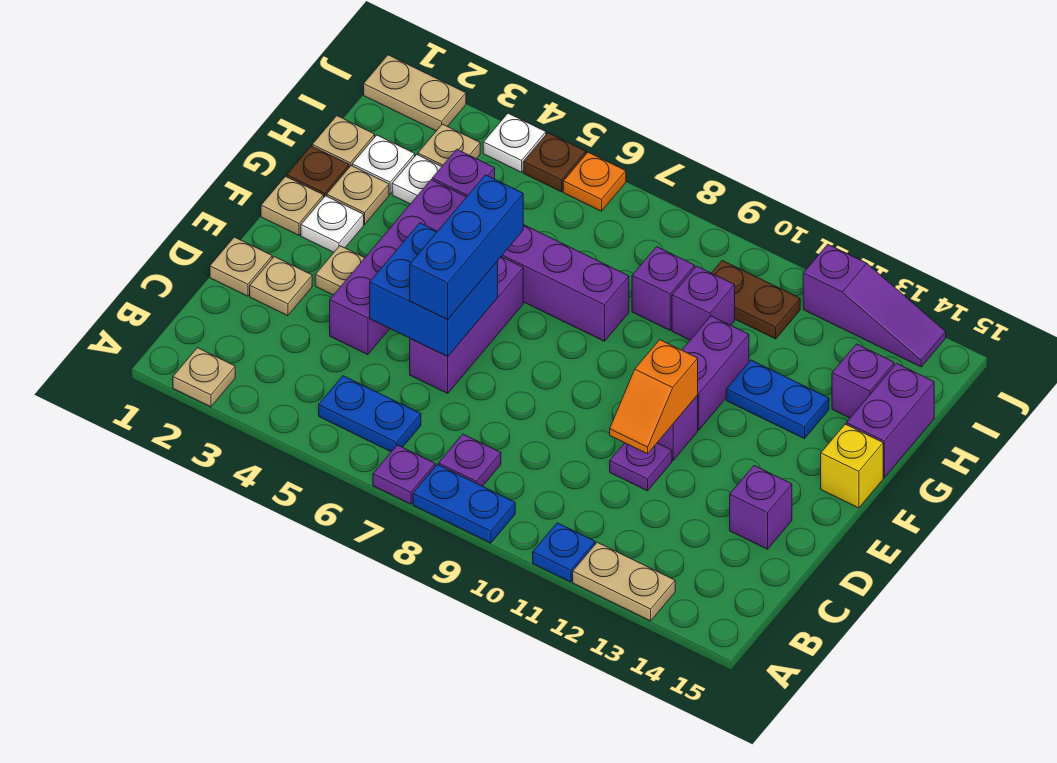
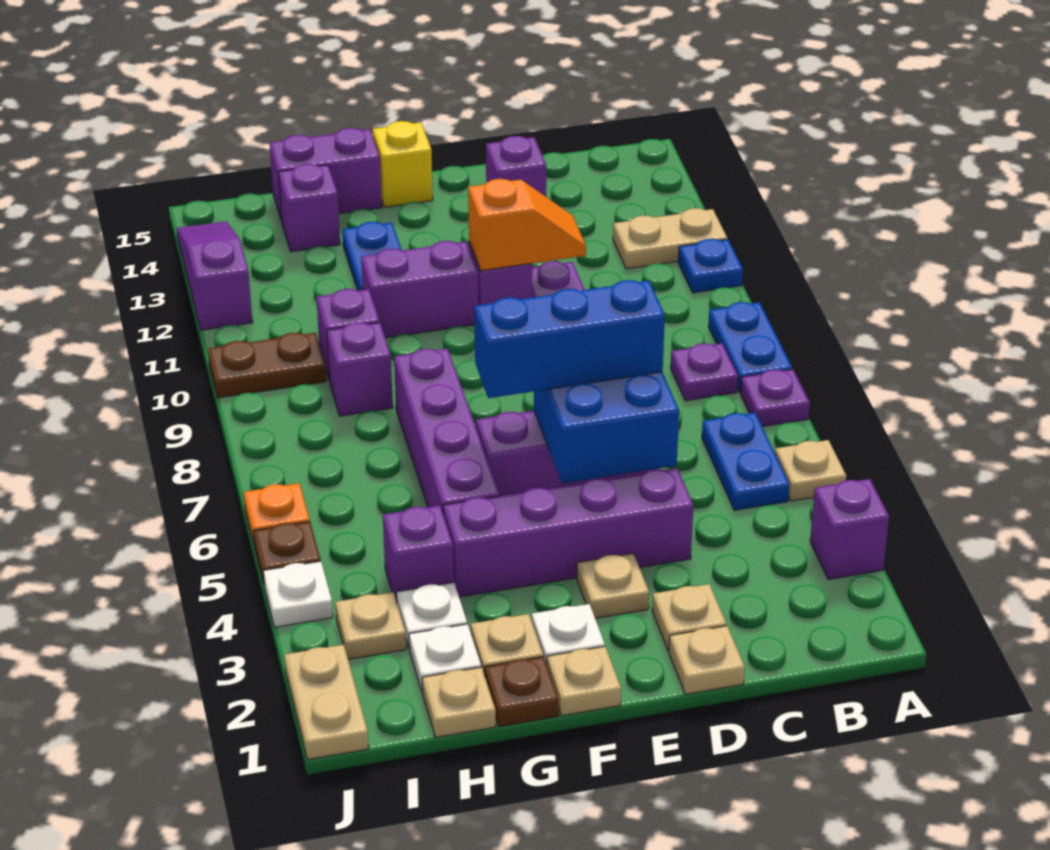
tan plate A2 level 1 -> tan plate A5 level 1
none -> purple brick A3 level 1
tan plate A12:A13 level 1 -> tan plate A12:B12 level 1
brown plate I10:I11 level 1 -> brown plate I10:J10 level 1

